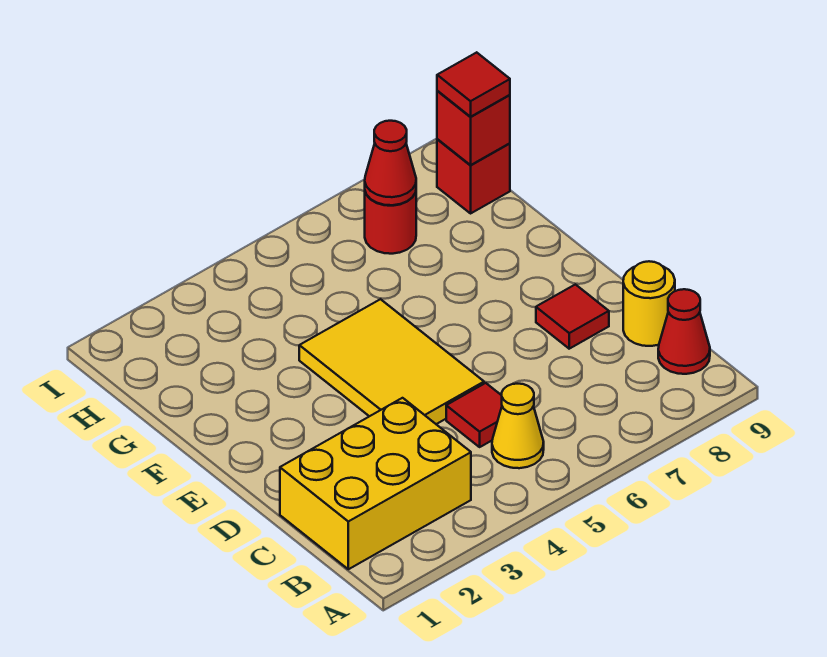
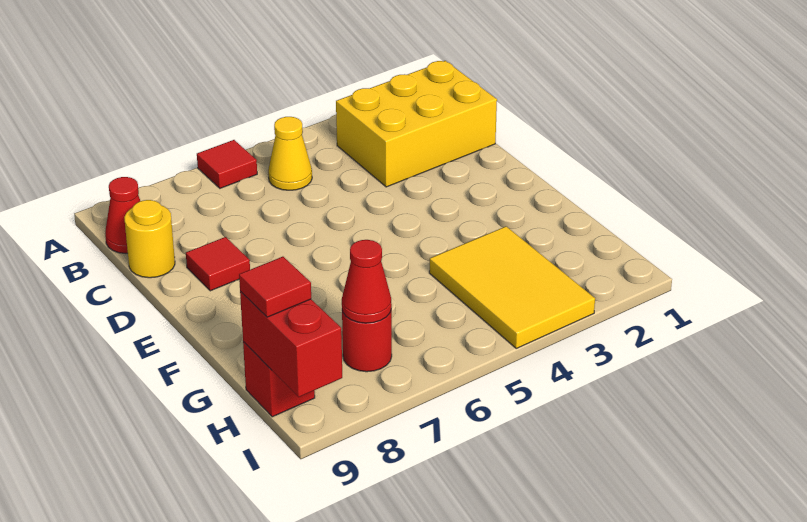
red tile C5 level 1 -> red tile A6 level 1
yellow tile D4:F5 level 1 -> yellow tile G3:I4 level 1
red brick H9 level 2 -> red brick H9:I9 level 2

